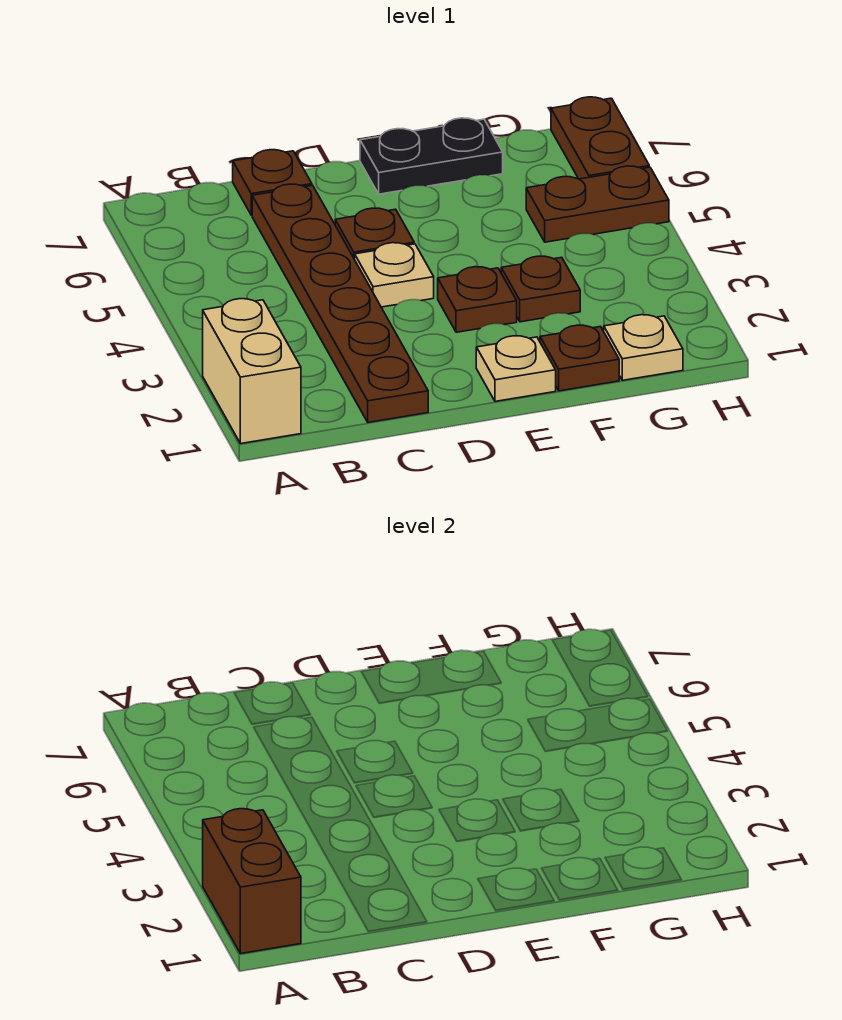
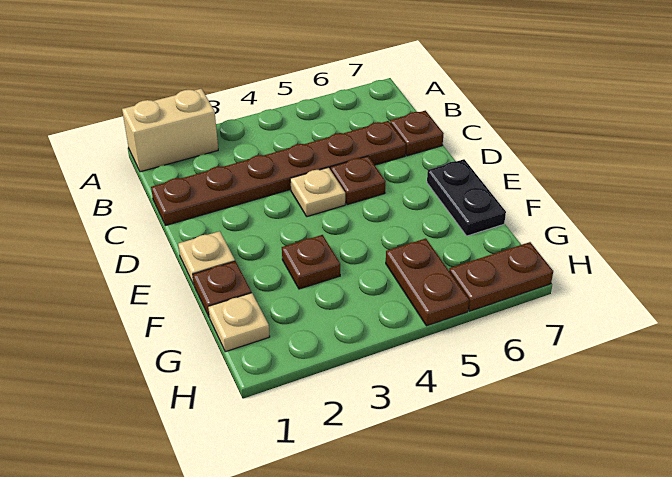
brown brick A1:A2 level 2 -> none
brown plate E3 level 1 -> none

